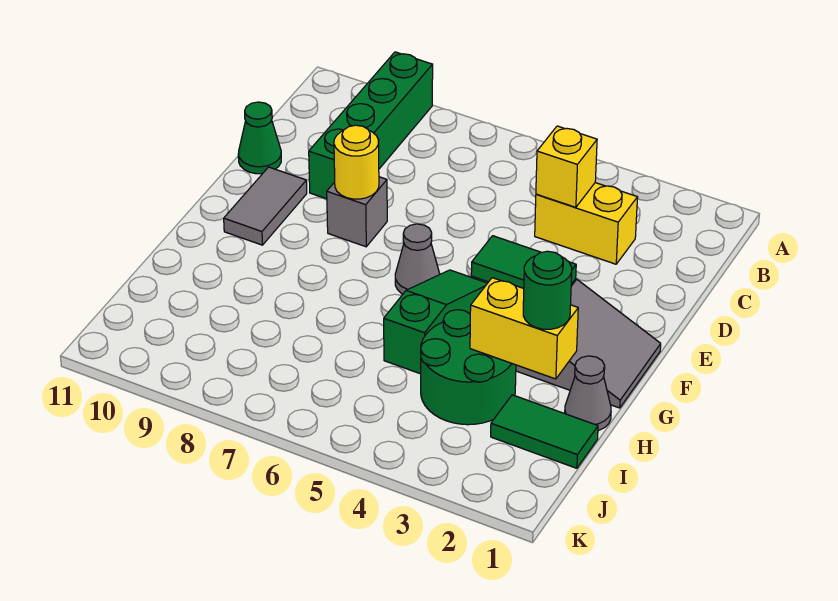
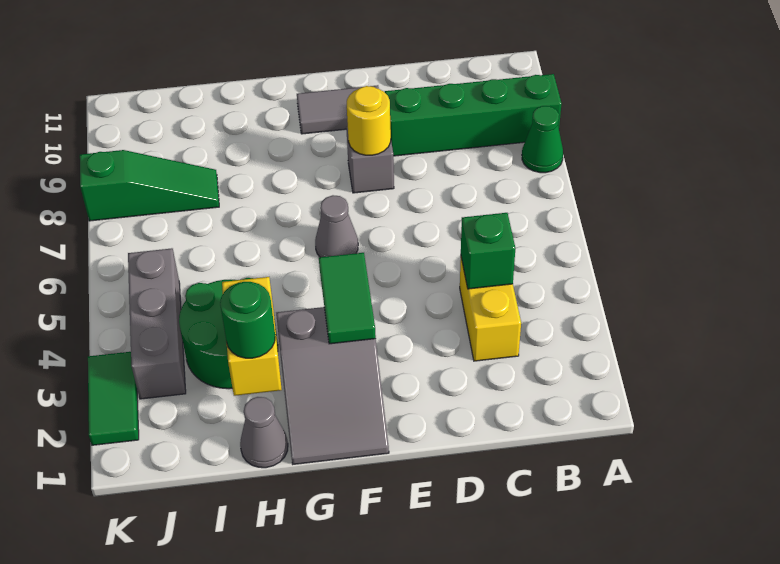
yellow brick C4 level 2 -> green brick C4 level 2
green cone D11 level 1 -> green cone A8 level 1
green slope F5:H5 level 1 top H -> green slope I8:K8 level 1 top K
green tile I1:I2 level 1 -> green tile K2:K3 level 1
none -> grey brick J3:J5 level 1

